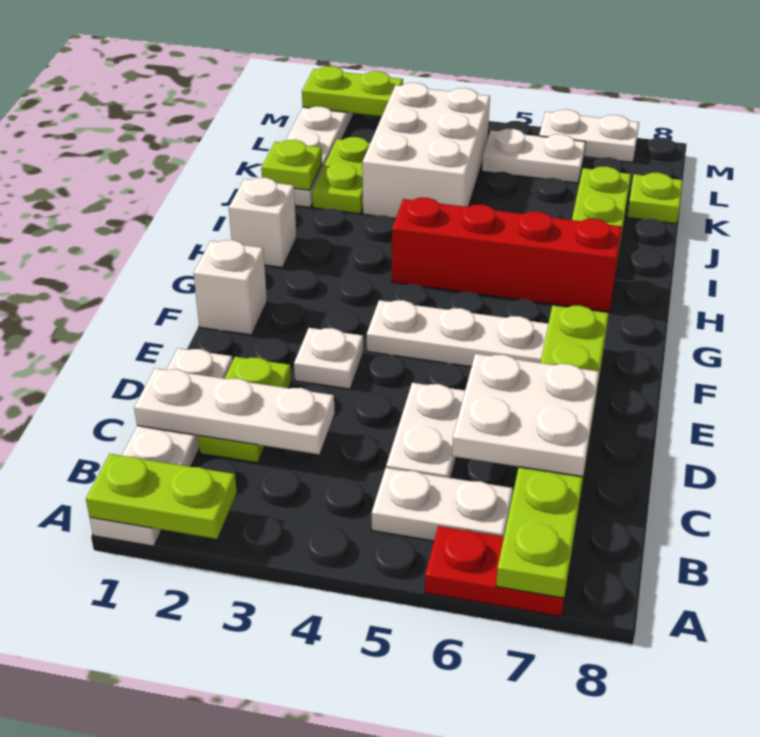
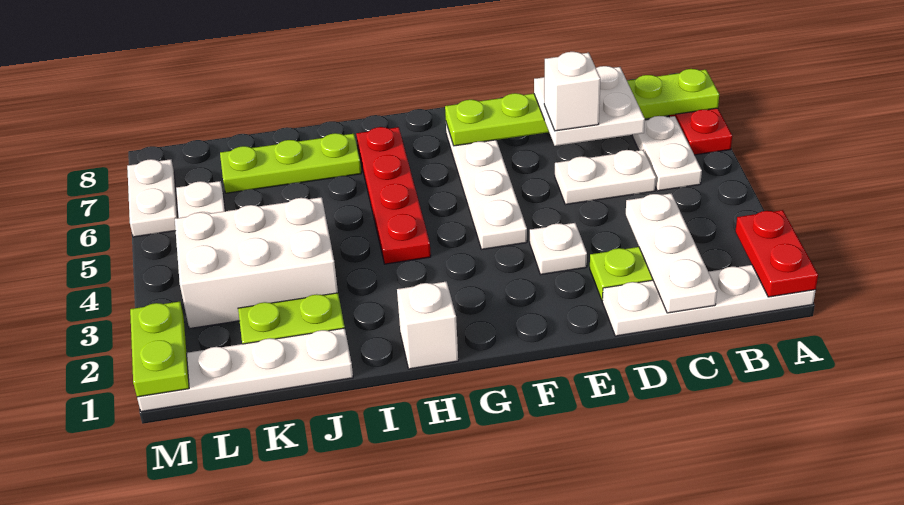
lime plate A1:A2 level 2 -> red plate A1:A2 level 2
white brick F1 level 1 -> white brick D6 level 4
red brick H4:H7 level 1 -> red plate H4:H7 level 1
lime plate J1 level 2 -> none
lime plate K8 level 1 -> none

